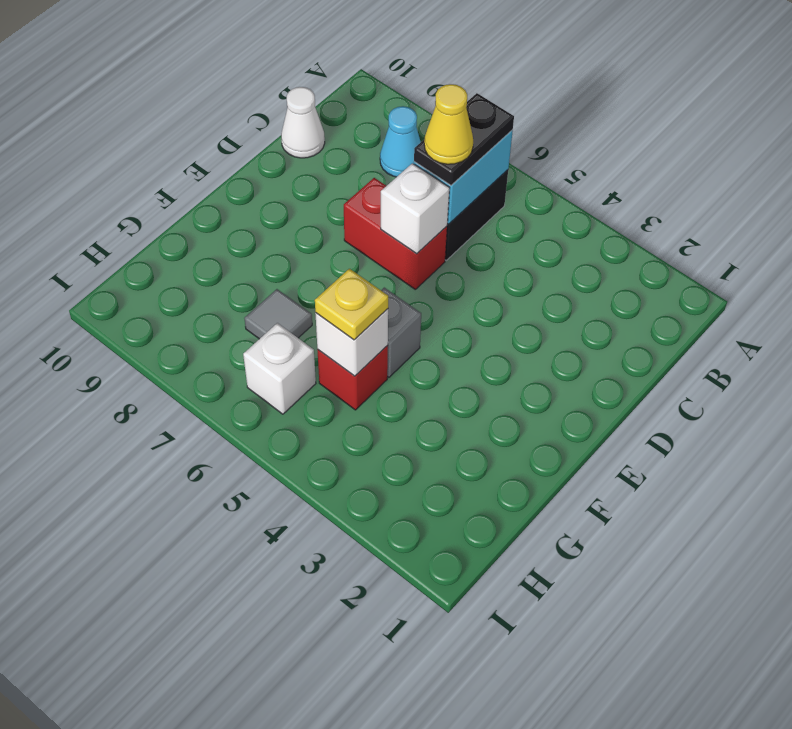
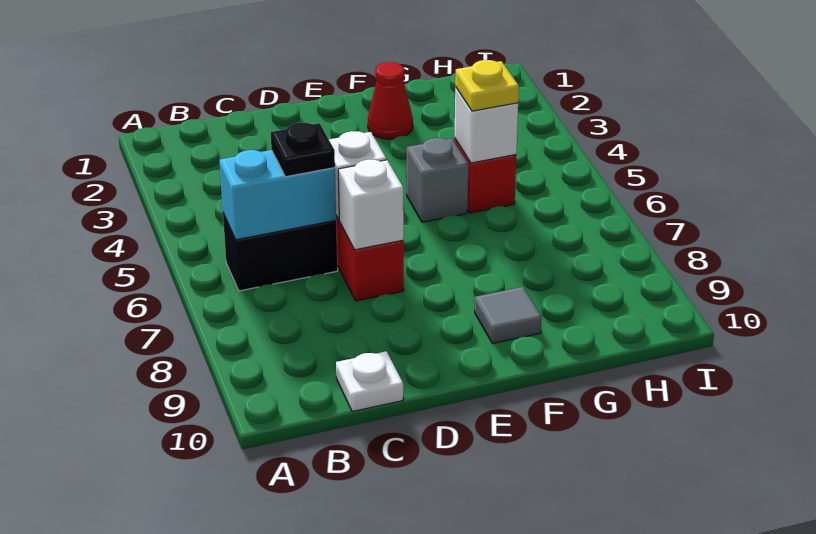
black plate B6:C6 level 3 -> black plate C6 level 3
cyan cone B8 level 1 -> none
yellow cone C6 level 4 -> none
white cone C10 level 1 -> white plate C10 level 1
none -> red cone F2 level 1
grey tile G7 level 1 -> grey tile F9 level 1
white brick H6 level 1 -> white brick D7 level 2

